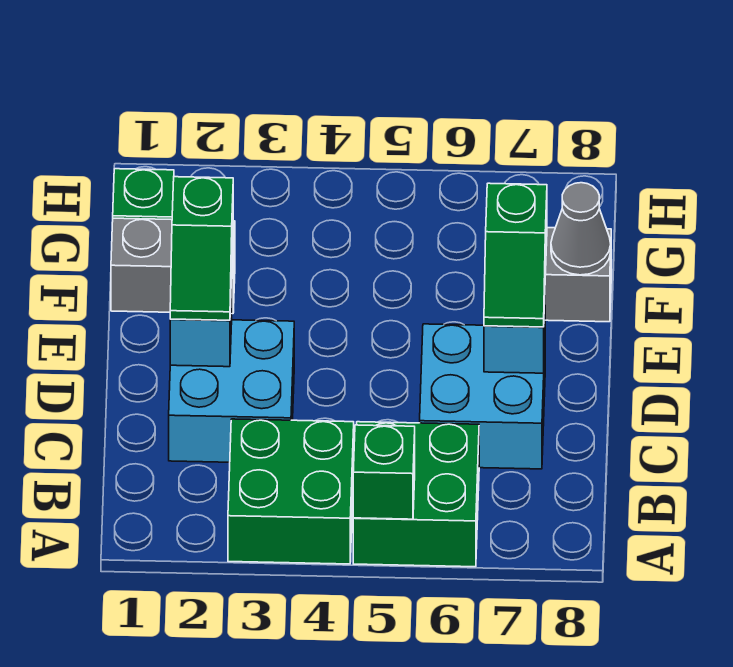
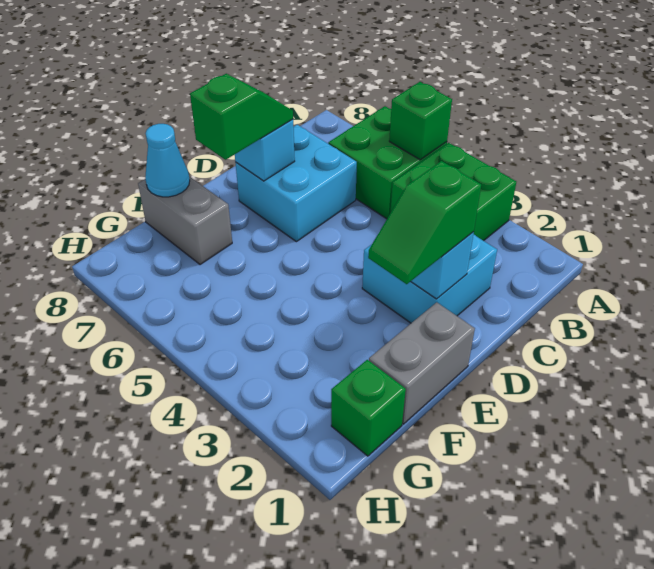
green slope D2:E2 level 3 top E -> green slope D2:E2 level 3 top D
grey brick F1:F2 level 1 -> grey brick E1:F1 level 1
grey cone F8 level 2 -> cyan cone F8 level 2

